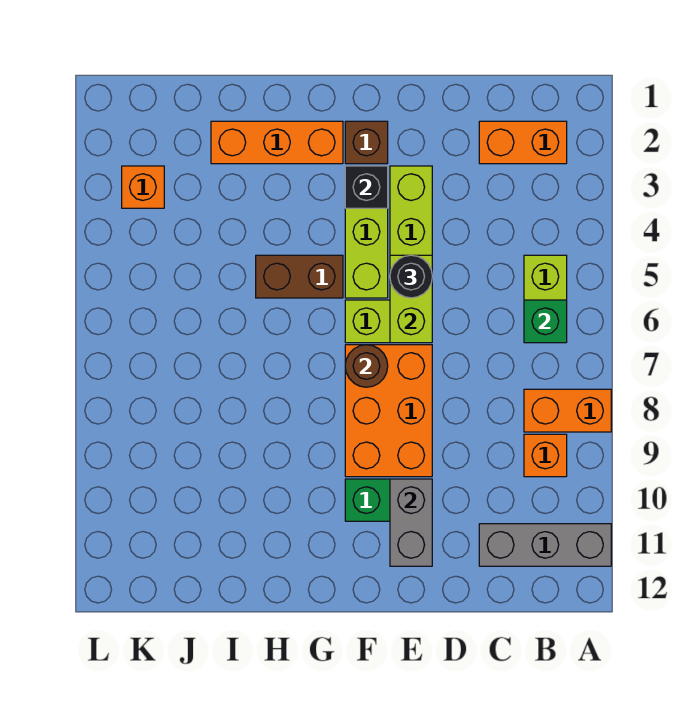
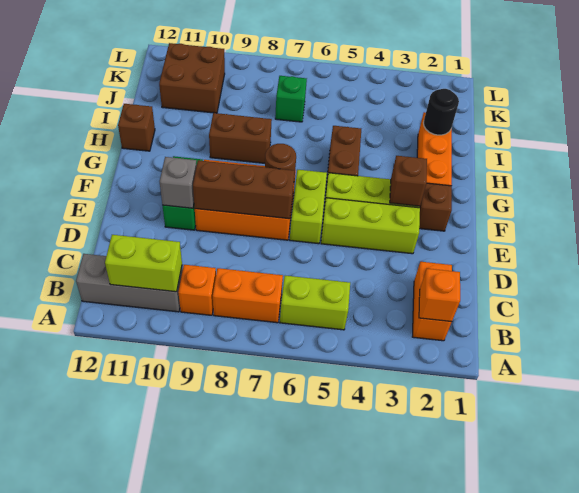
orange brick A8:B8 level 1 -> orange brick B7:B8 level 1
grey brick A11:C11 level 1 -> grey brick B10:B12 level 1
green brick B6 level 2 -> green brick J7 level 1
lime brick E5:E6 level 2 -> lime brick B10:B11 level 2
black round brick E5 level 3 -> black round brick I2 level 2
none -> brown brick E7:E9 level 2
grey brick E10:E11 level 2 -> grey brick E10 level 2
black brick F3 level 2 -> brown brick F3 level 2
none -> brown brick H8:H9 level 1
none -> brown brick H12 level 1
none -> brown brick J10:K11 level 1
orange brick K3 level 1 -> orange brick B2 level 2

